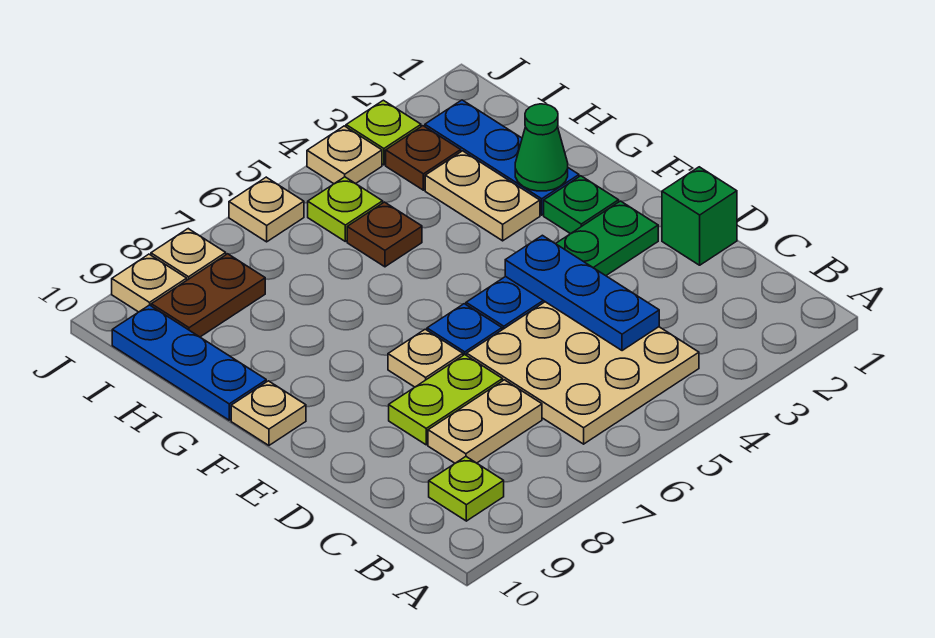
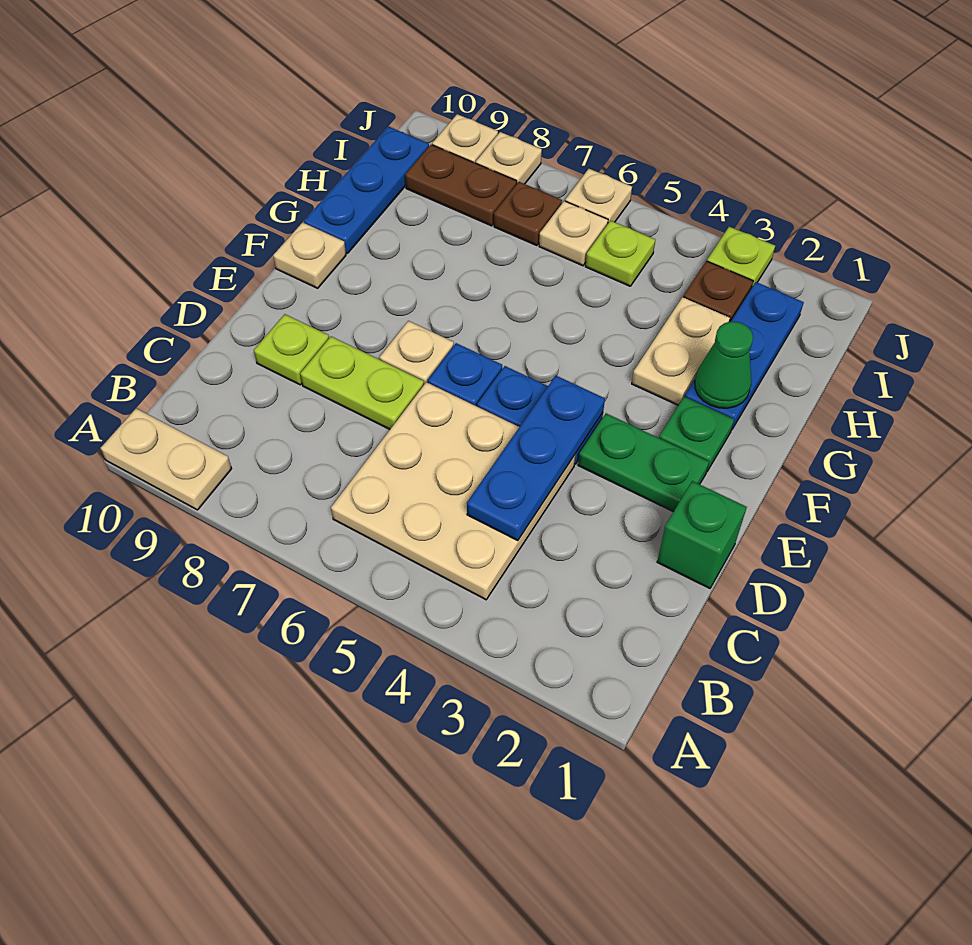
lime plate B9 level 1 -> lime plate D9 level 1
tan plate C7:C8 level 1 -> tan plate A9:A10 level 1
brown plate H5 level 1 -> brown plate I7 level 1
tan plate J4 level 1 -> tan plate I6 level 1

